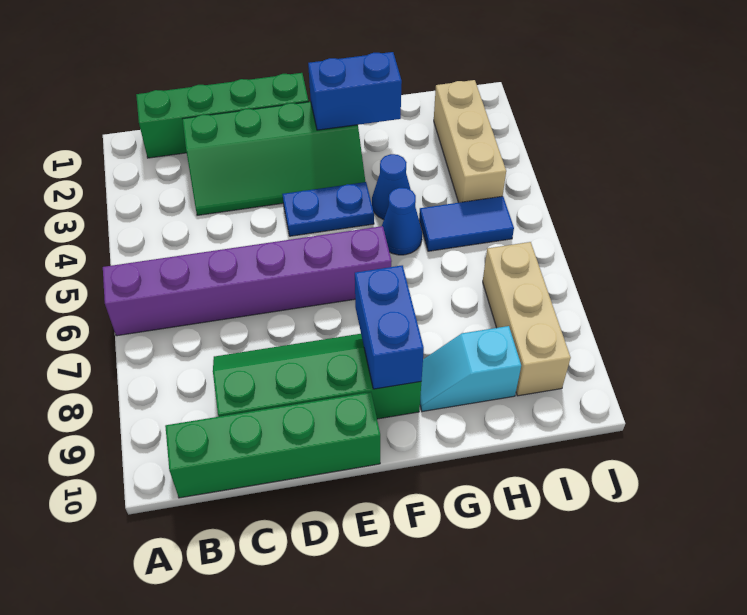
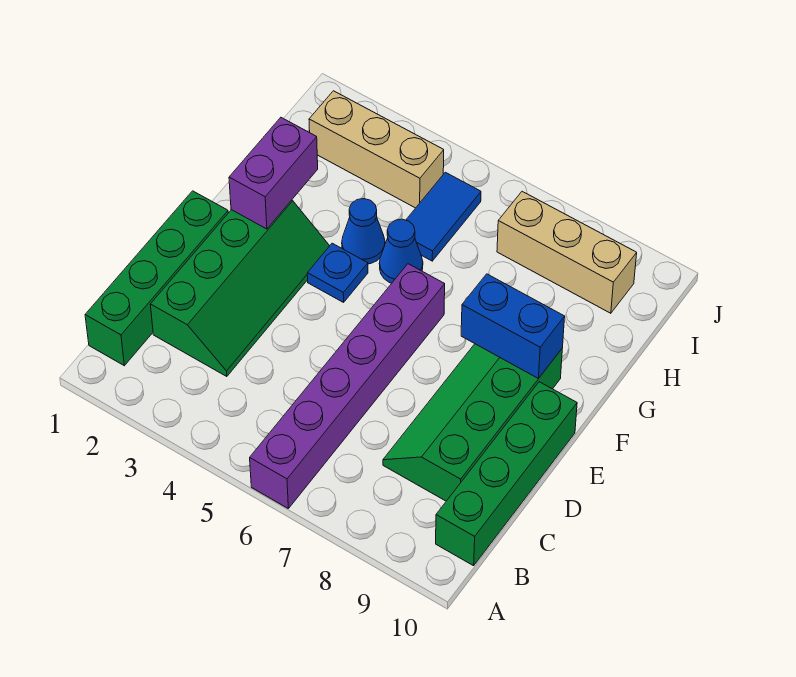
blue plate E4:F4 level 1 -> blue plate F4 level 1
blue brick F2:G2 level 2 -> purple brick F2:G2 level 2
cyan slope G9:H9 level 1 top H -> none

